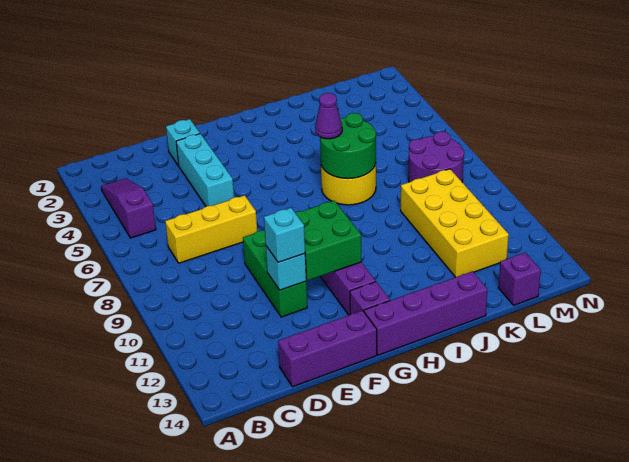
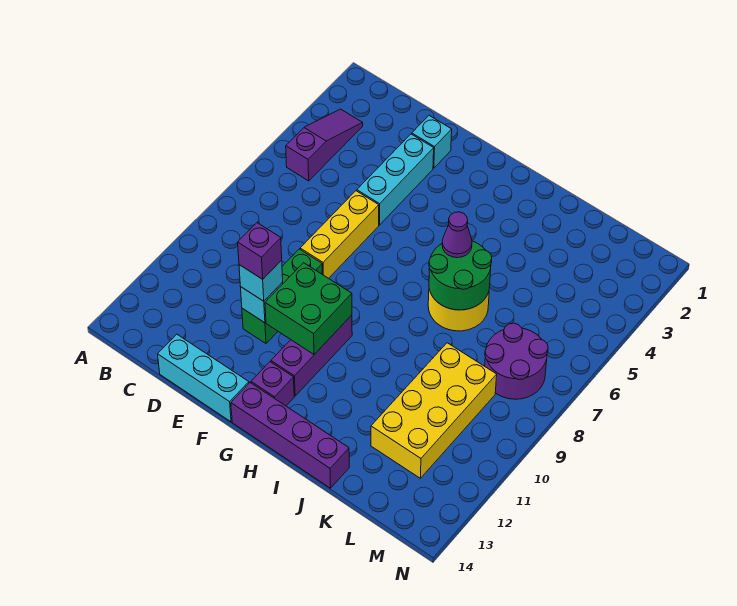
yellow brick C7:E7 level 1 -> yellow brick E6:E8 level 1
purple brick D14:F14 level 1 -> cyan brick D14:F14 level 1
purple brick L14 level 1 -> purple brick E11 level 4

